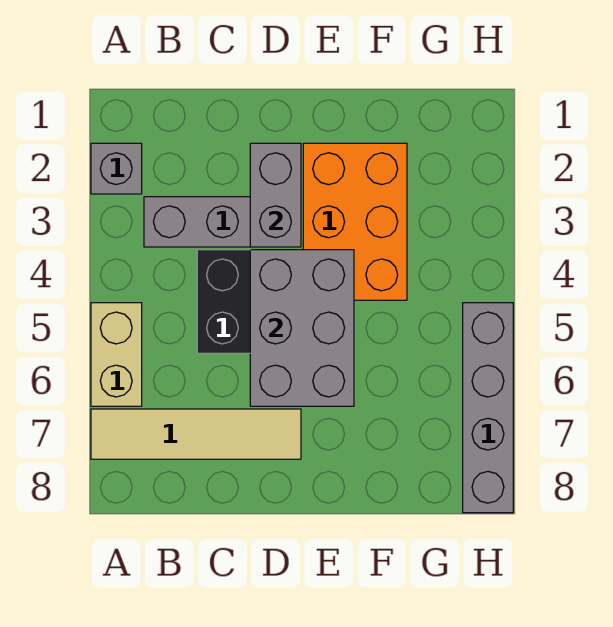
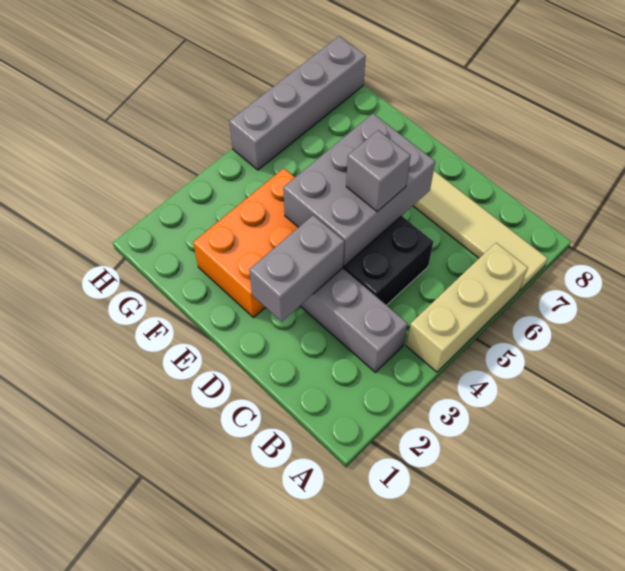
grey brick A2 level 1 -> grey brick D5 level 3
tan brick A5:A6 level 1 -> tan brick A4:A6 level 1

